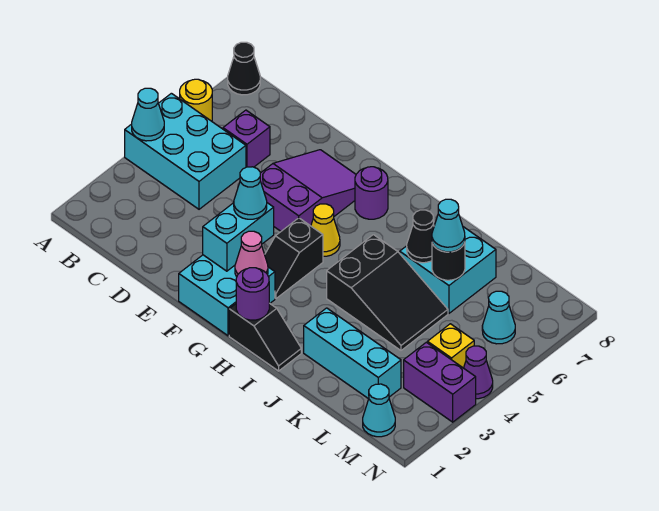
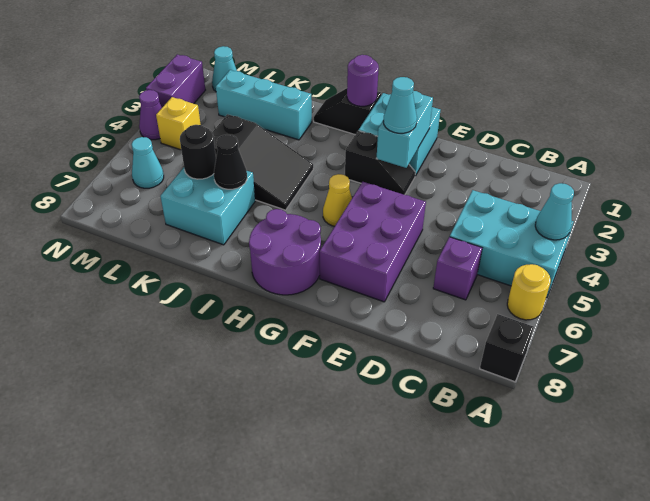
black cone A8 level 1 -> black brick A8 level 1
purple slope E5:F7 level 1 top 5 -> purple brick E5:F7 level 1
pink cone G2 level 2 -> none
black slope G3:G4 level 1 top 4 -> black slope F3:G3 level 1 top G
purple round brick G7 level 1 -> purple round brick G7:H8 level 1
black slope I4:K5 level 1 top I -> black slope I4:K5 level 1 top K
cyan cone K6 level 3 -> none
purple brick M3:N3 level 1 -> purple brick N2:N3 level 1

